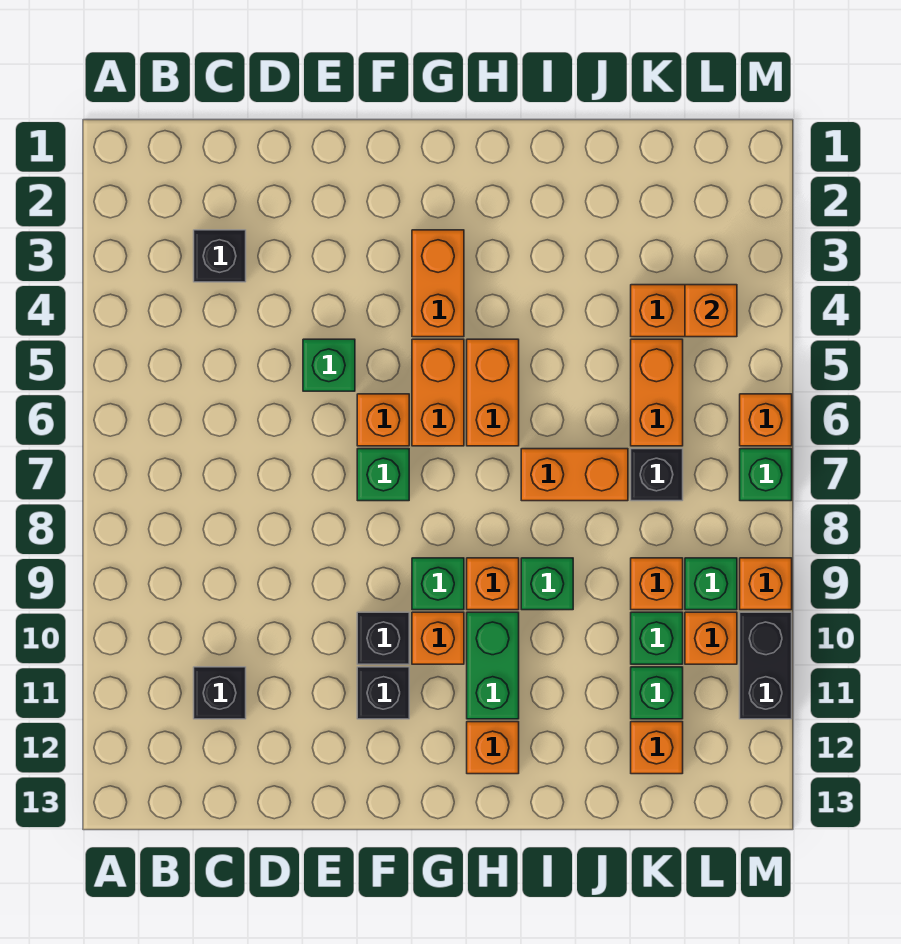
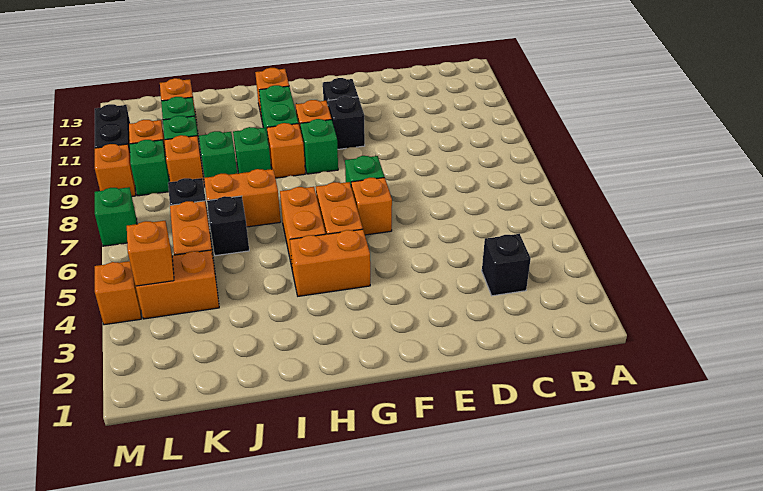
black brick C11 level 1 -> black brick J6 level 1
green brick E5 level 1 -> green brick J9 level 1
orange brick G3:G4 level 1 -> orange brick G4:H4 level 1
orange brick M6 level 1 -> orange brick M4 level 1

